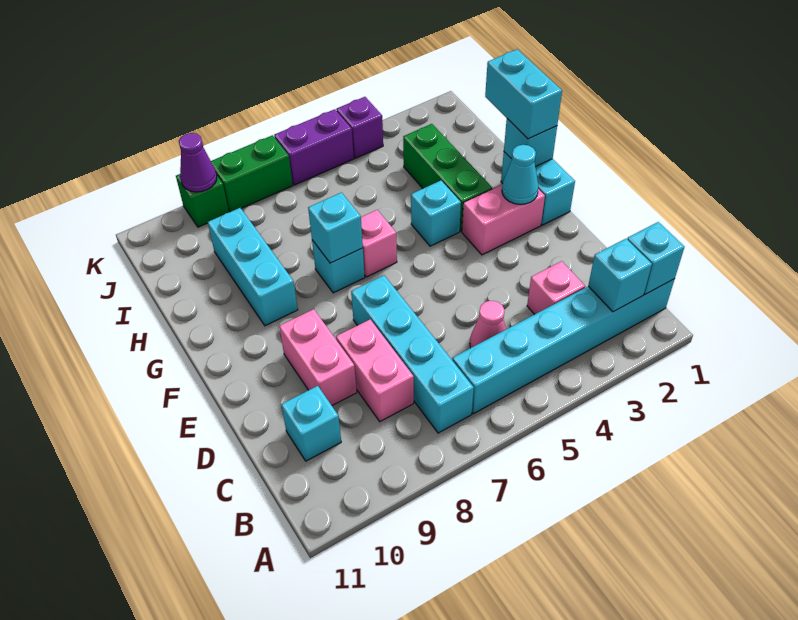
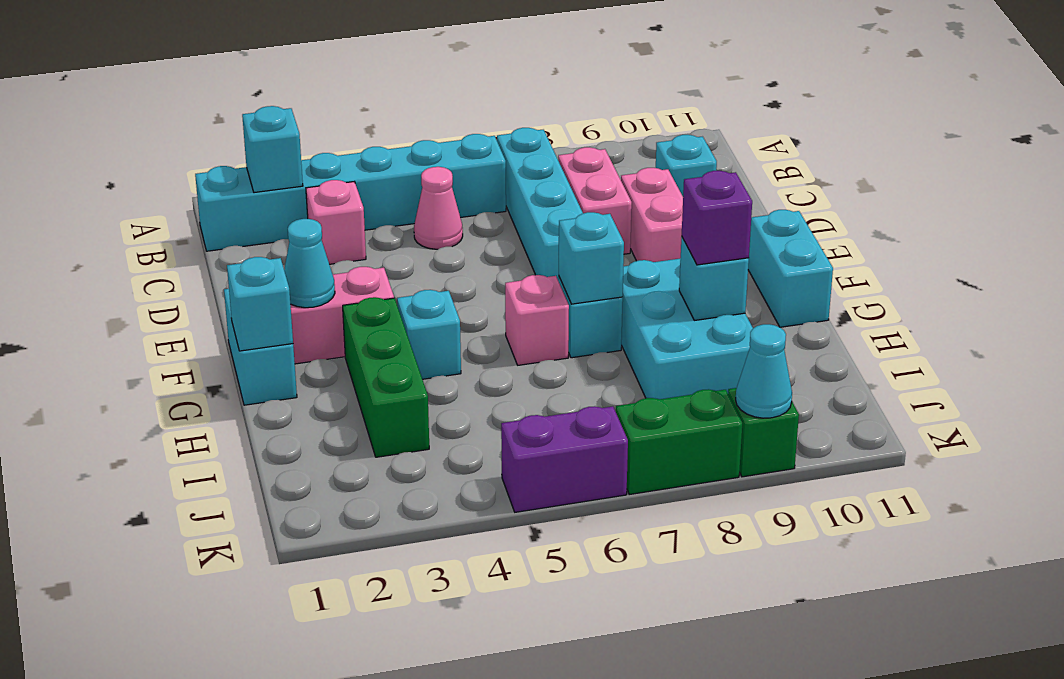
cyan brick B1 level 2 -> cyan brick H9 level 2
cyan brick G1:H1 level 3 -> cyan brick F11:G11 level 1
cyan brick G9:I9 level 1 -> cyan brick G8:I9 level 1
purple brick K4 level 1 -> purple brick H9 level 3
purple cone K9 level 2 -> cyan cone K9 level 2

